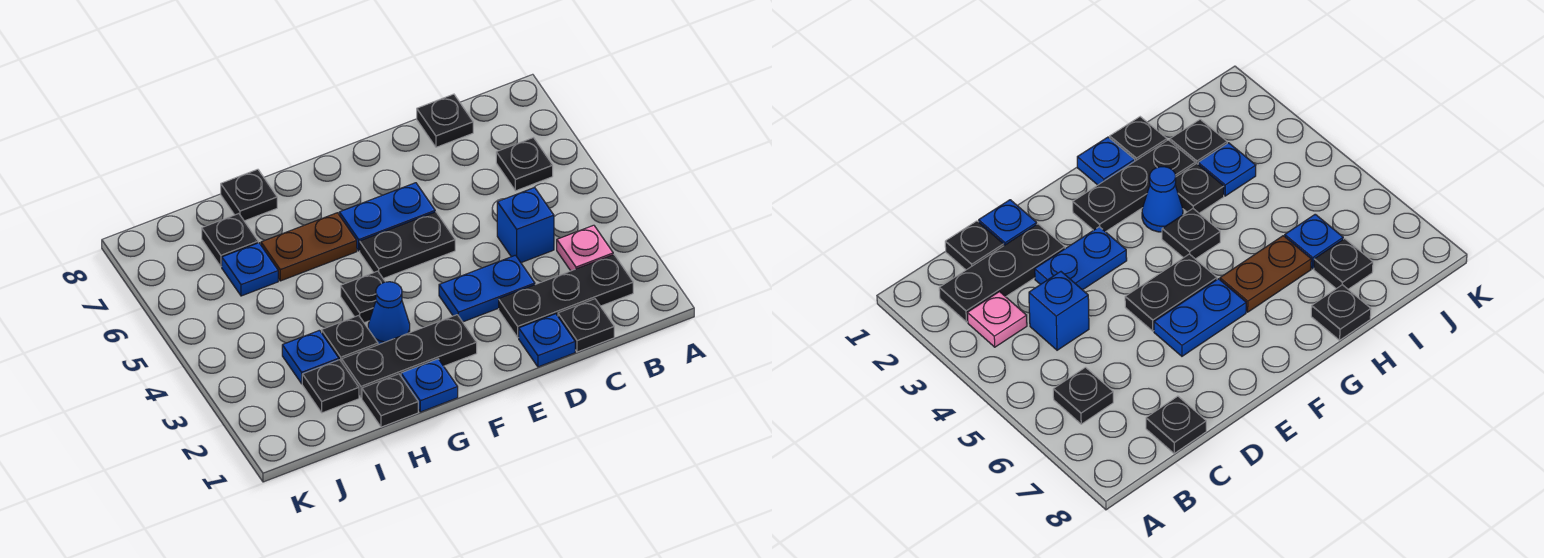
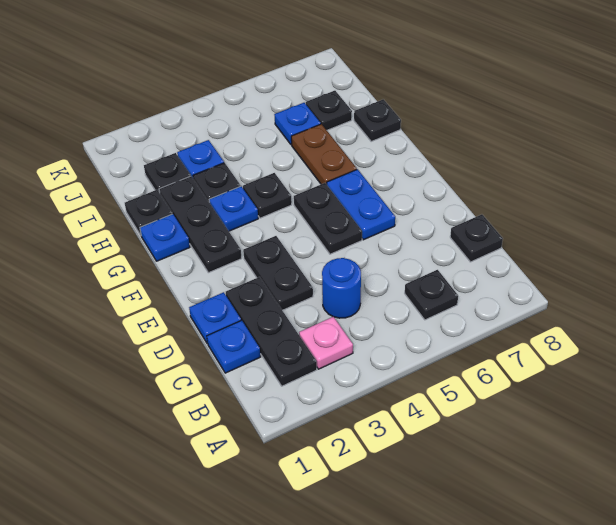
black plate C1 level 1 -> blue plate C1 level 1
blue brick C4 level 1 -> blue round brick C4 level 1
blue plate D3:E3 level 1 -> black plate D3:E3 level 1
blue cone G3 level 1 -> blue plate G3 level 1

